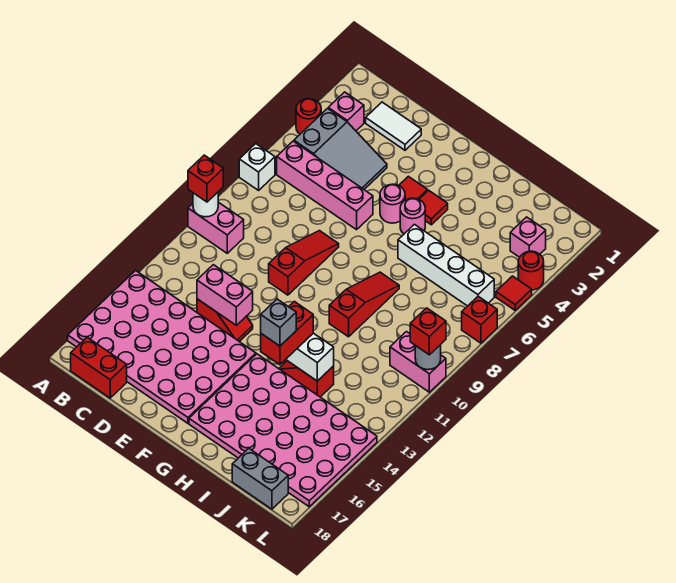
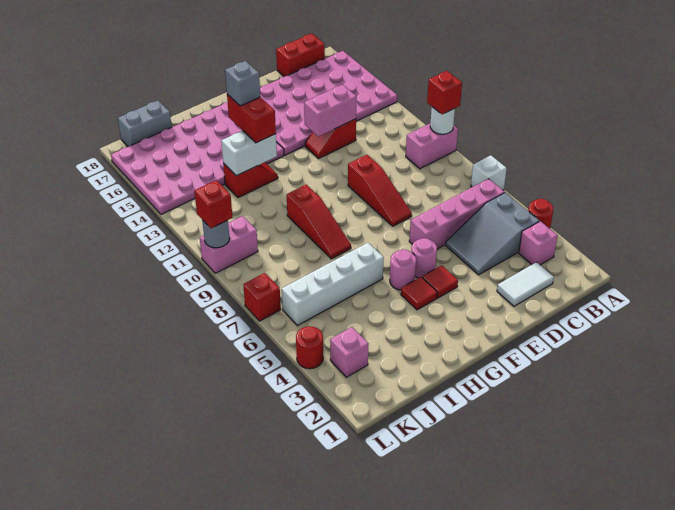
red tile L5 level 1 -> none

